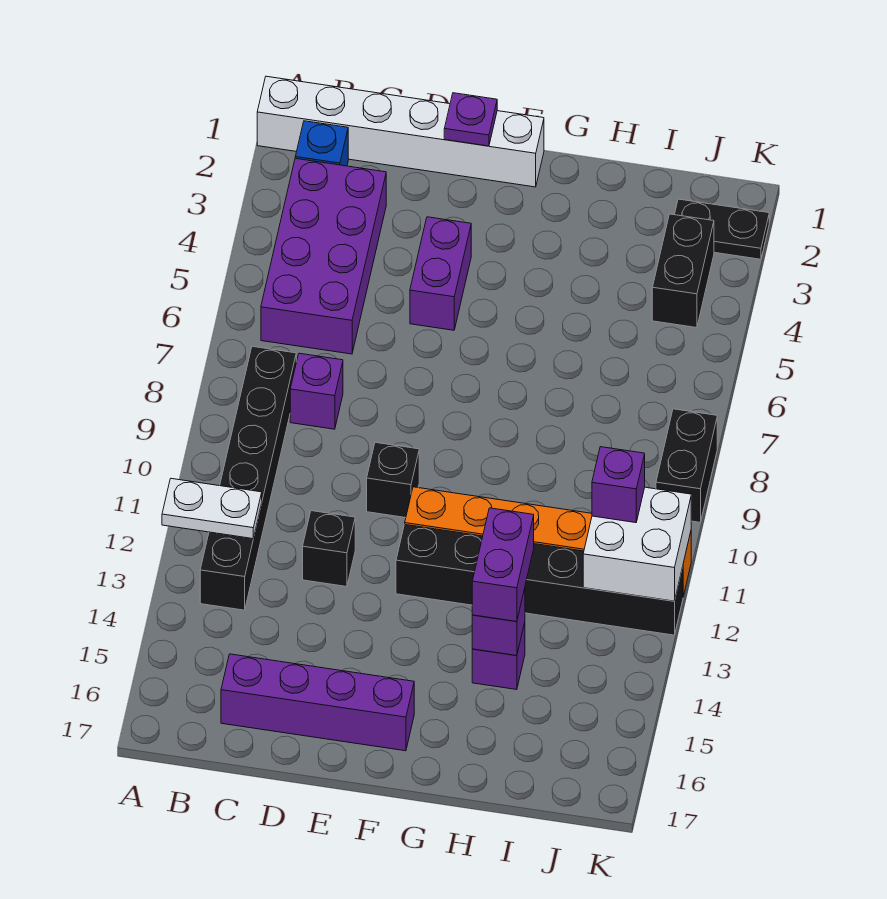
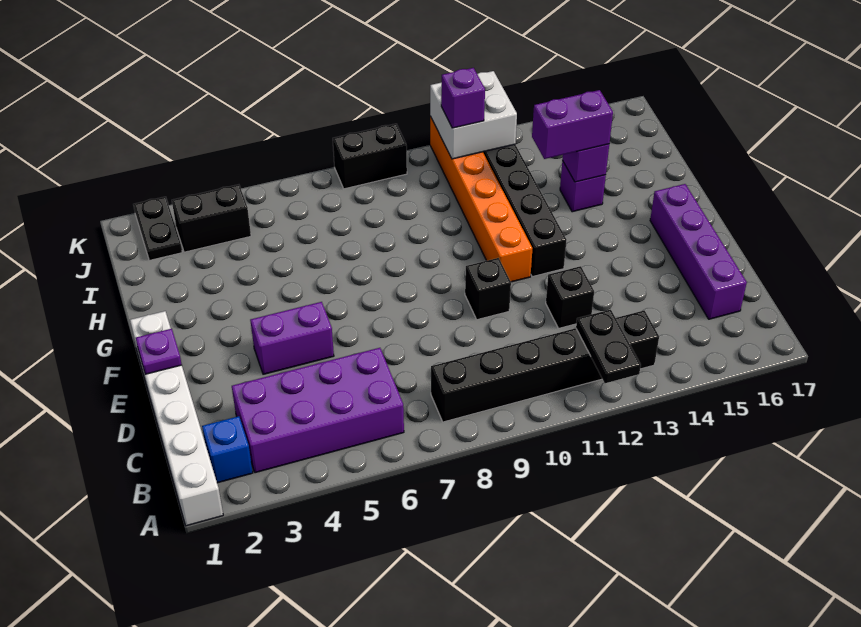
white plate A12:B12 level 2 -> black plate A12:B12 level 2
purple brick C8 level 1 -> none

